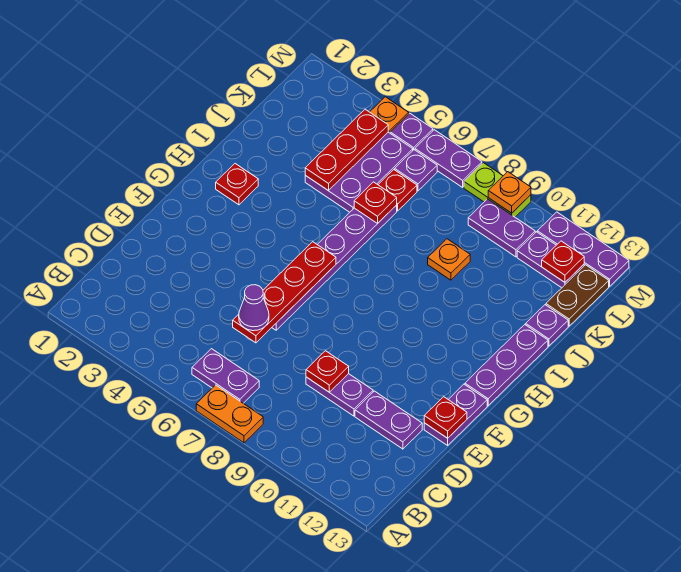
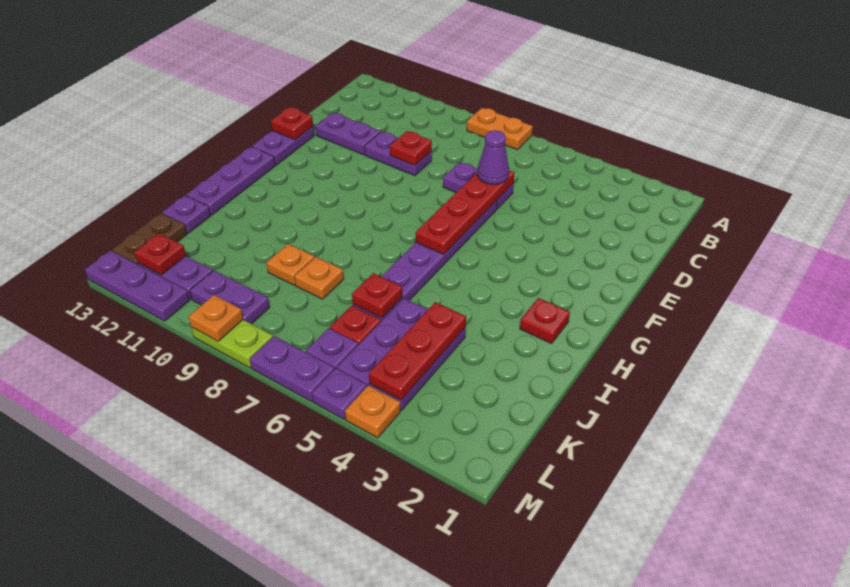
purple plate B6:B7 level 1 -> purple plate D6:D7 level 1
none -> orange plate J8 level 1

